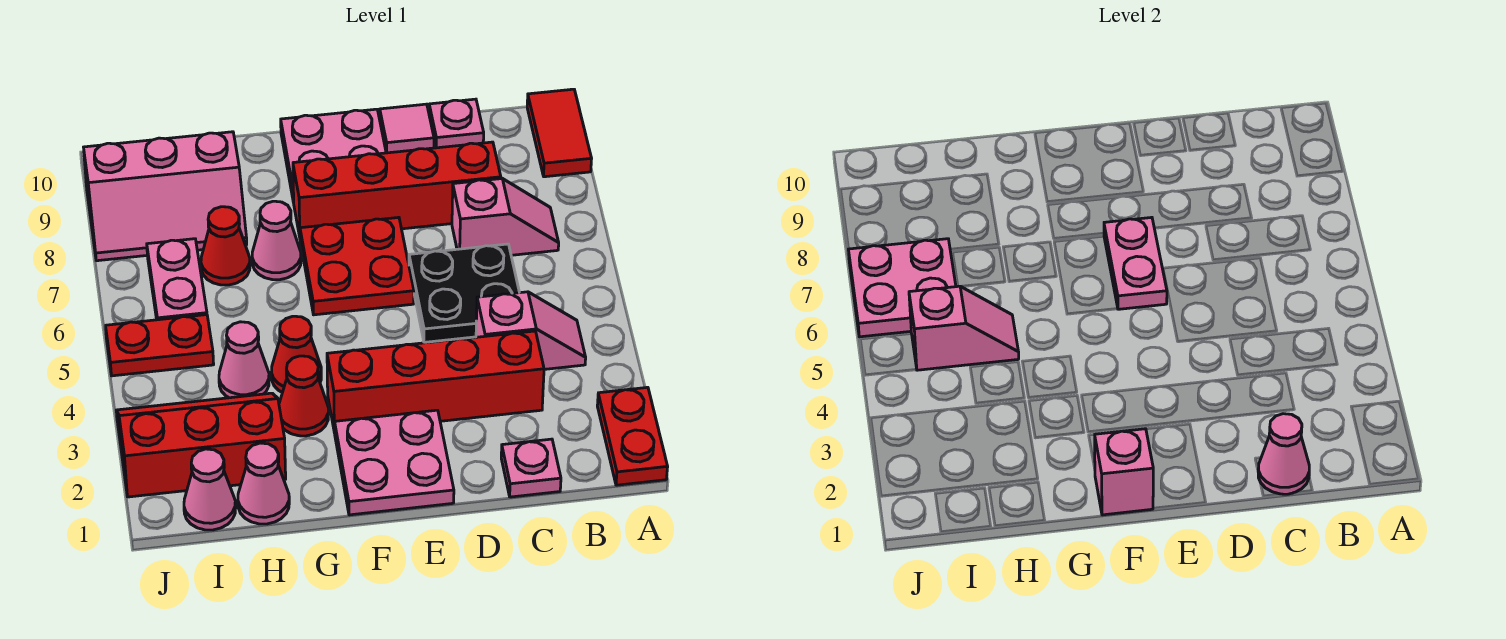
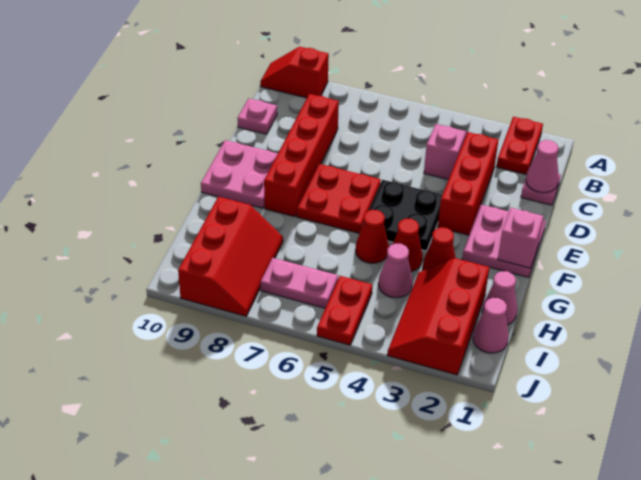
red plate A1:A2 level 1 -> red plate A2:B2 level 1
red tile A9:A10 level 1 -> red slope A9:A10 level 1 top 9
pink slope B7:C7 level 1 top C -> none
red brick C3:F3 level 1 -> red brick C3:E3 level 1
black plate C5:D6 level 1 -> black plate E4:F5 level 1
pink tile D10 level 1 -> none
pink plate E6:E7 level 2 -> none
pink cone G7 level 1 -> none
pink slope H5:I5 level 2 top I -> none
red cone H7 level 1 -> red cone G5 level 1
pink slope H8:J9 level 1 top 9 -> red slope H8:J9 level 1 top 9
pink plate I6:J7 level 2 -> none

